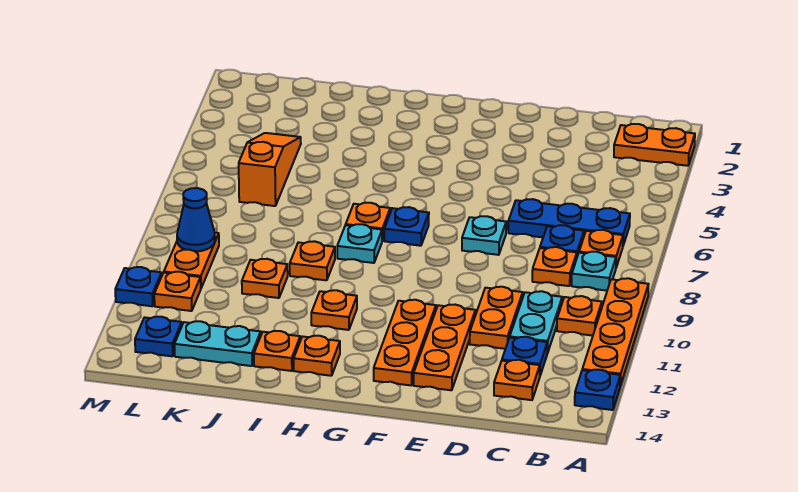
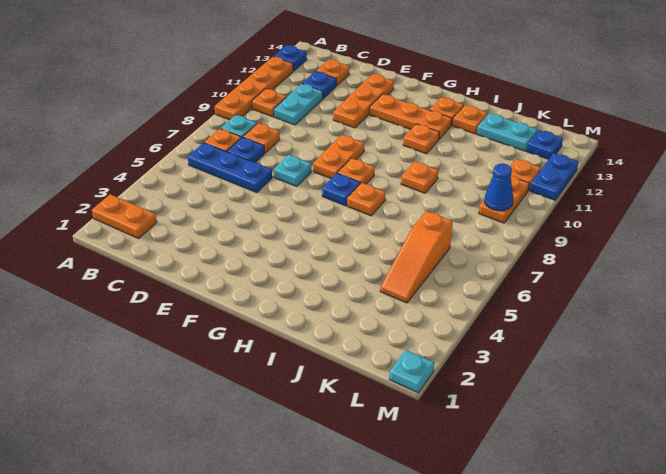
orange plate D10:D11 level 1 -> orange plate F8:F9 level 1
orange plate F11:F13 level 1 -> orange plate F12:H12 level 1
cyan plate H8 level 1 -> cyan plate M1 level 1
orange plate J10 level 1 -> orange plate G8 level 1
blue plate M11 level 1 -> blue plate M11:M12 level 1

